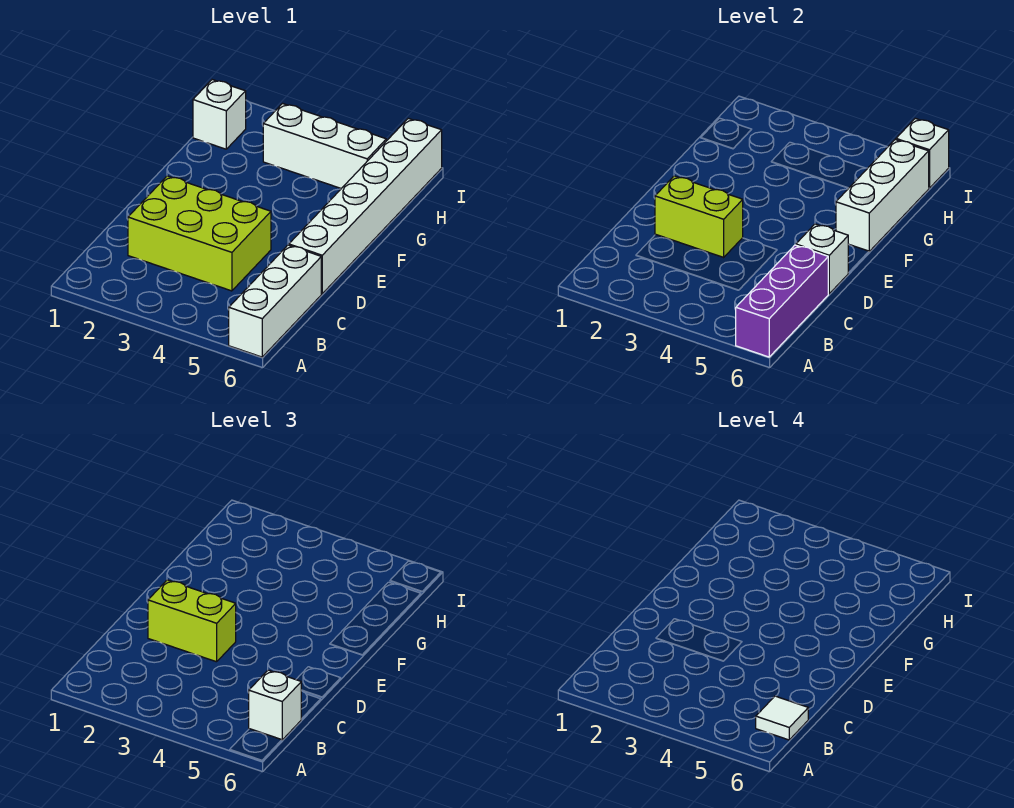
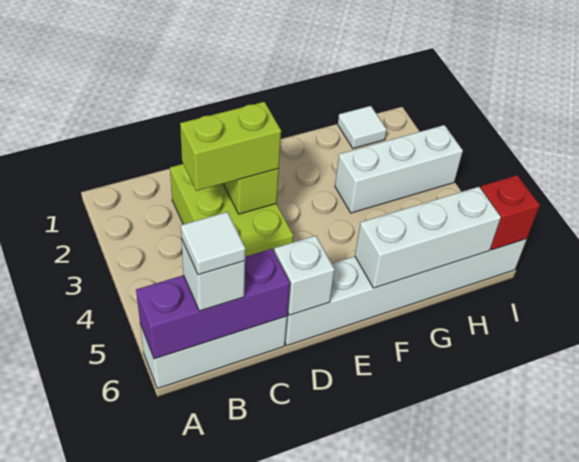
lime brick D2:D3 level 3 -> lime brick C3:D3 level 3
white brick H1 level 1 -> white tile H1 level 1
white brick H3:H5 level 1 -> white brick G3:I3 level 1
white brick I6 level 2 -> red brick I6 level 2

